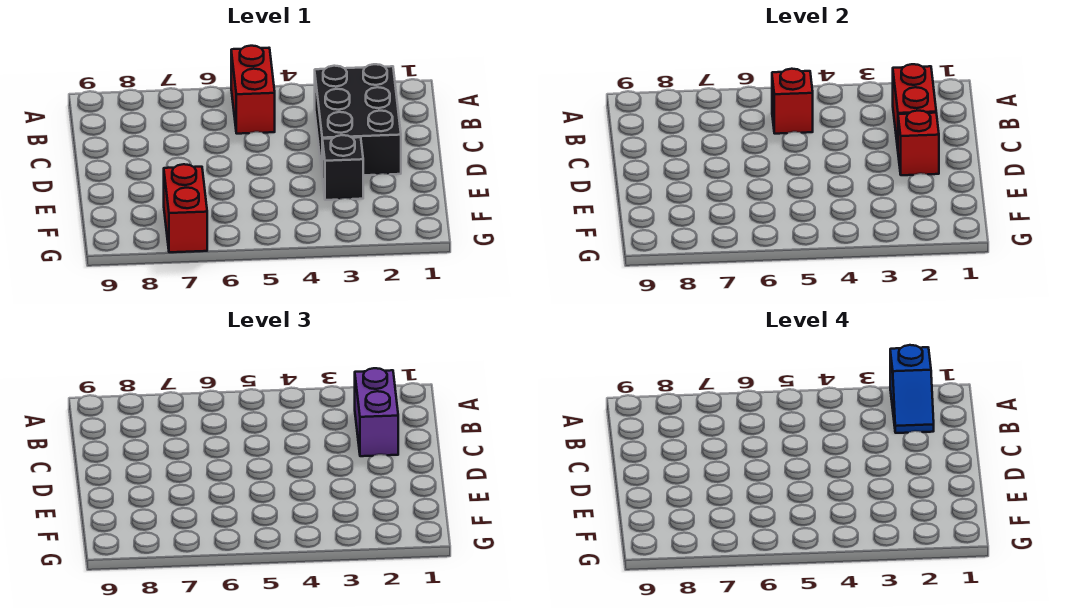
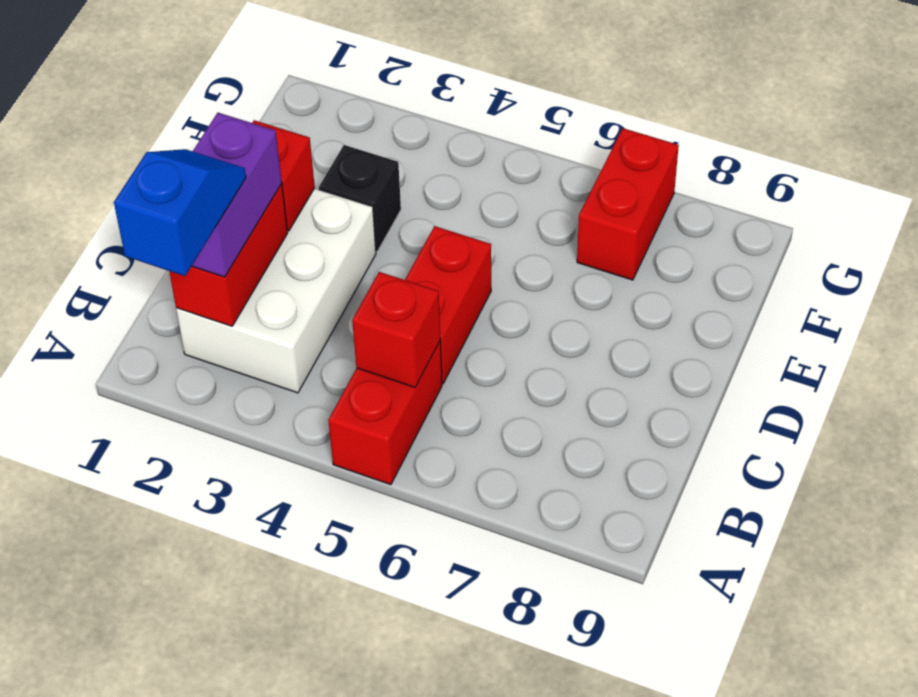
black brick B2:D3 level 1 -> white brick B2:D3 level 1
none -> red brick C5:D5 level 1

